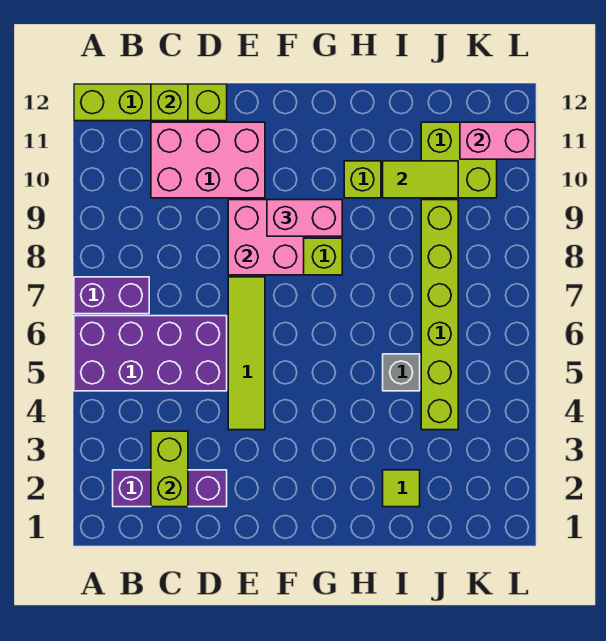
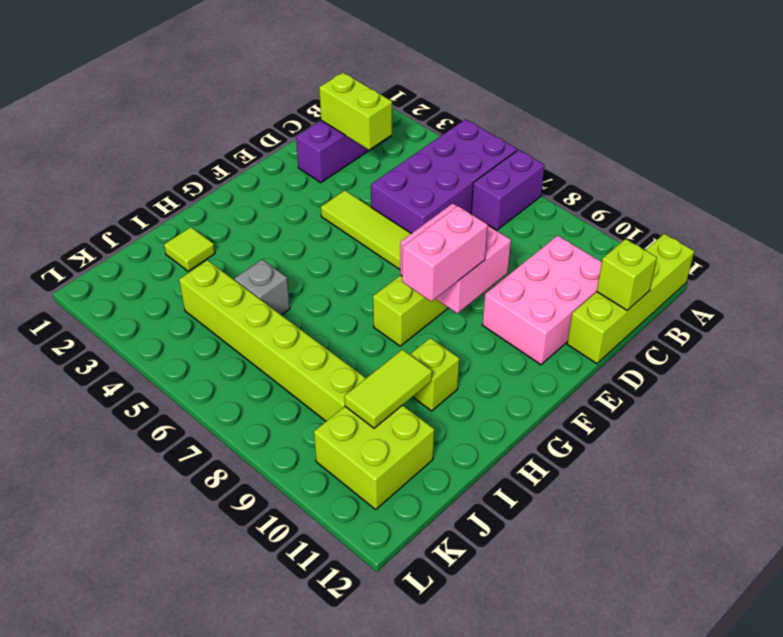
pink brick K11:L11 level 2 -> none

